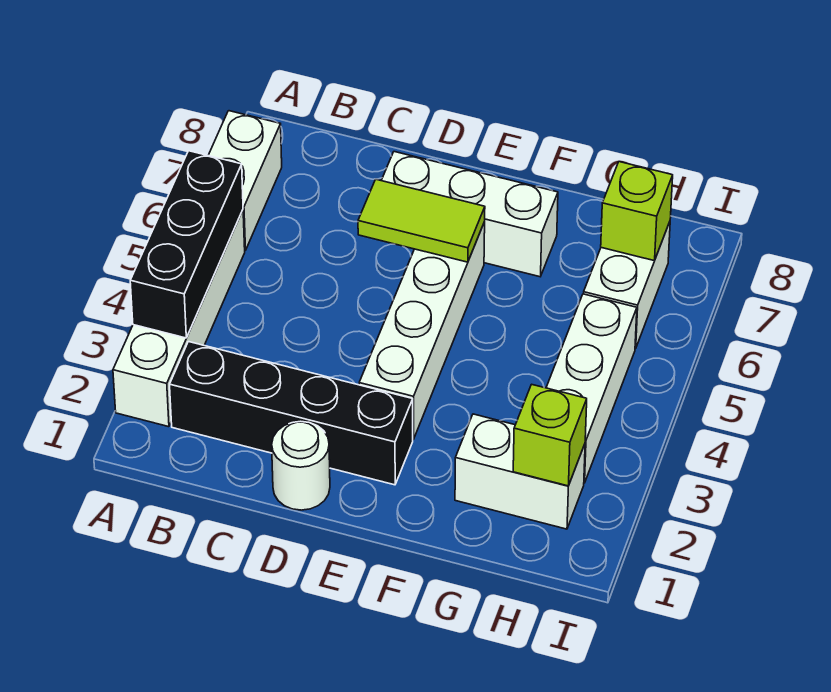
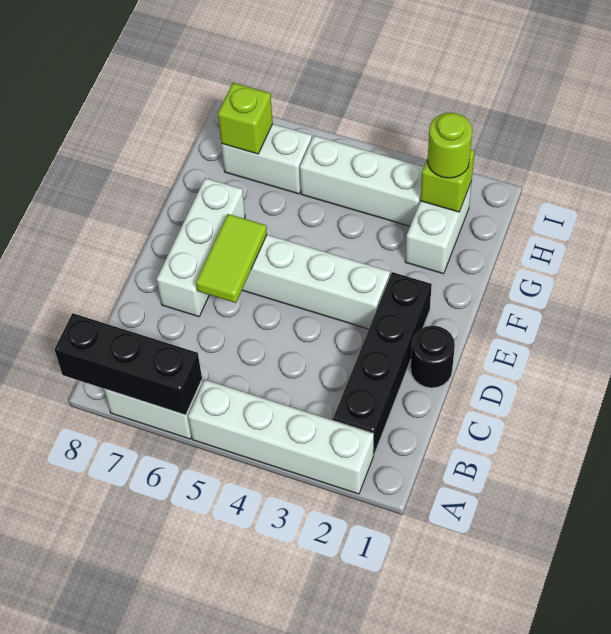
black brick A3:A5 level 2 -> black brick A6:A8 level 2
white round brick D1 level 1 -> black round brick D1 level 1
none -> lime round brick H2 level 3

